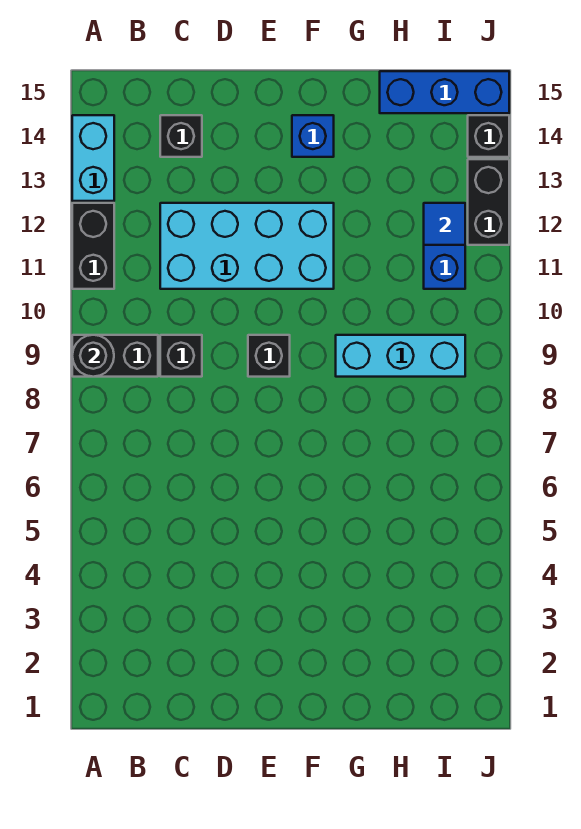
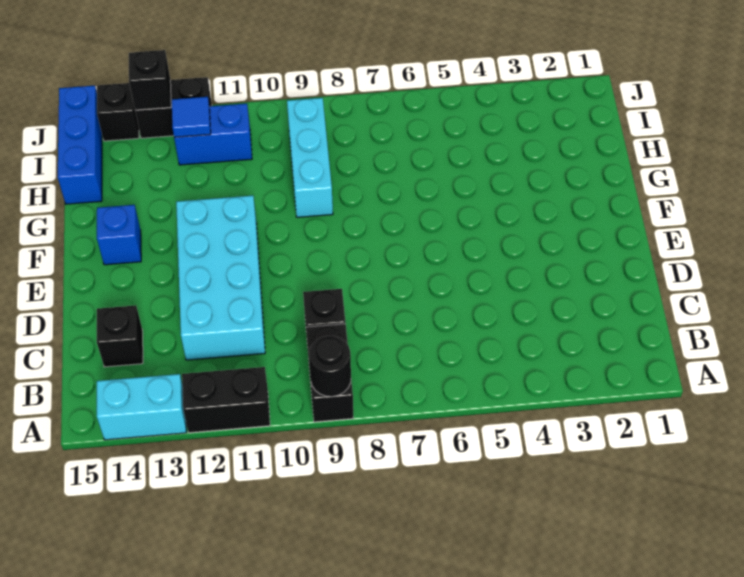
black brick E9 level 1 -> black brick J13 level 2

